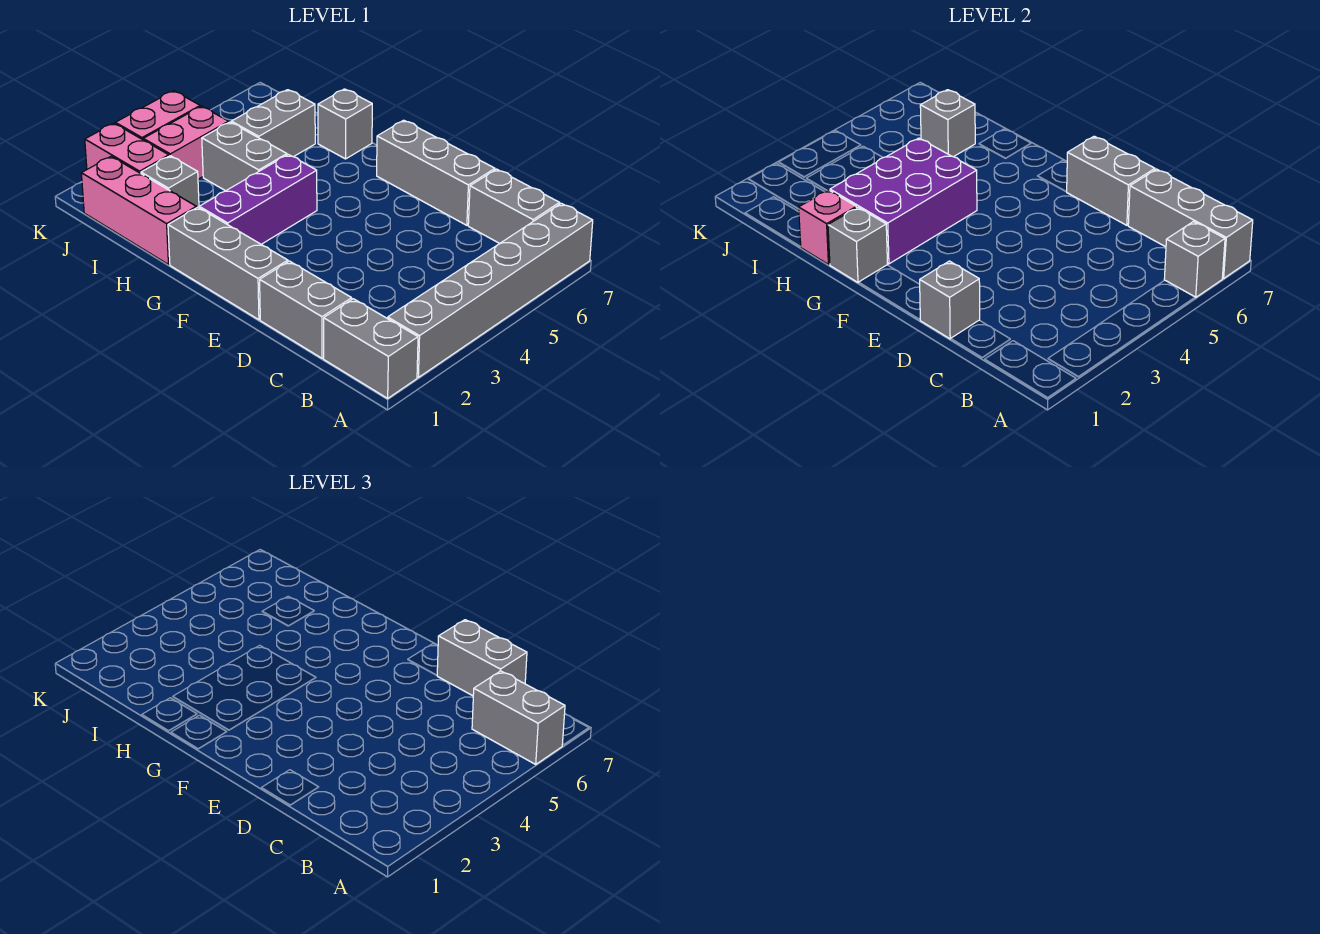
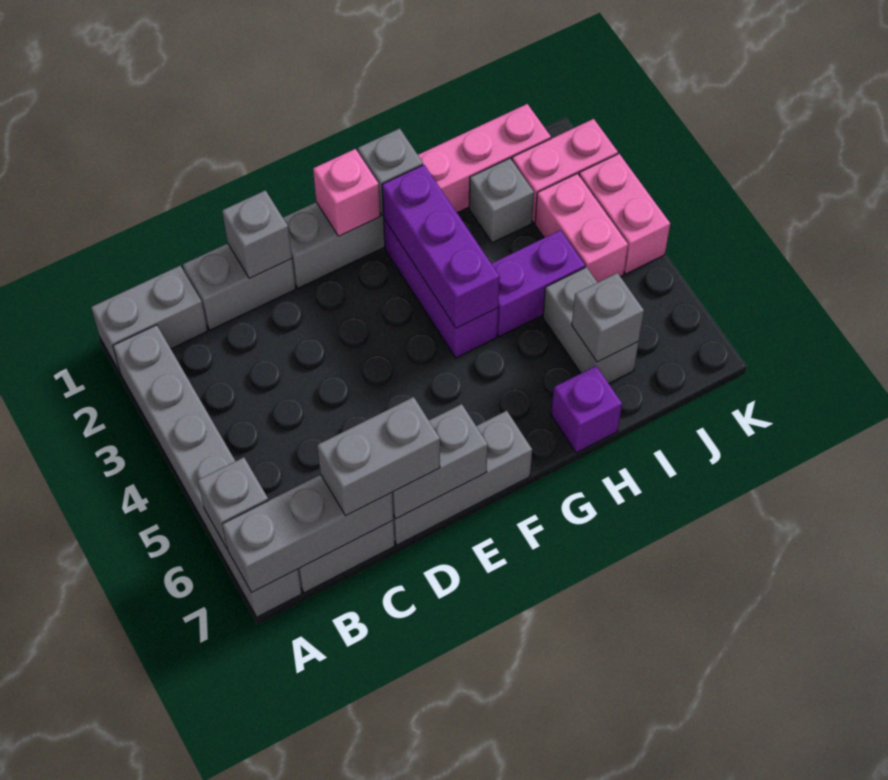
grey brick A6:B6 level 3 -> none
purple brick G2:H4 level 2 -> purple brick G2:G4 level 2
pink brick H1 level 2 -> pink brick F1 level 2
grey brick H4:I4 level 1 -> purple brick H4:I4 level 1
grey brick H7 level 1 -> purple brick H7 level 1

